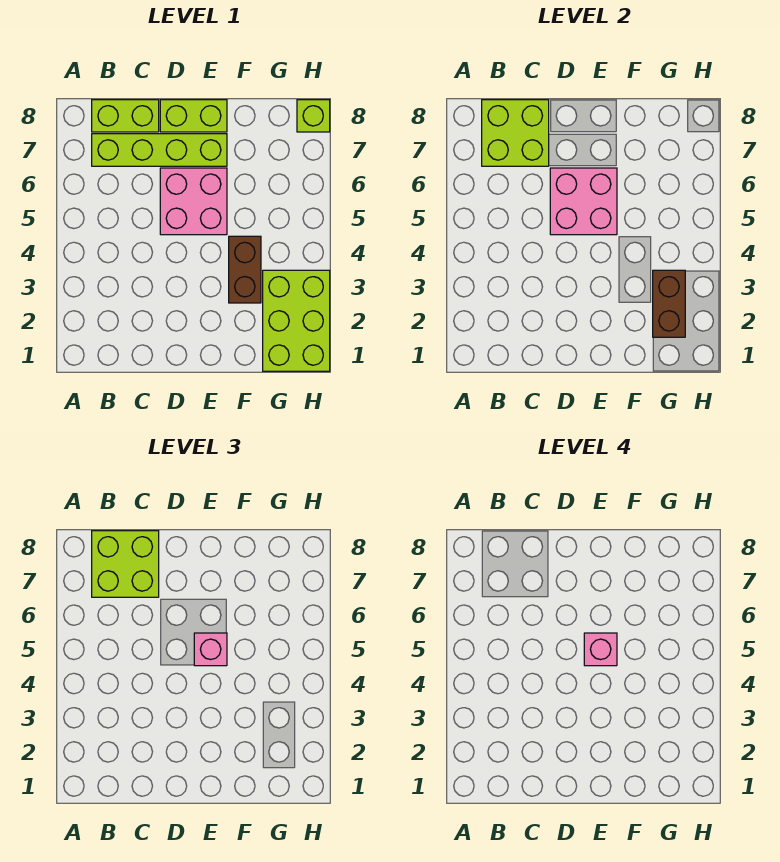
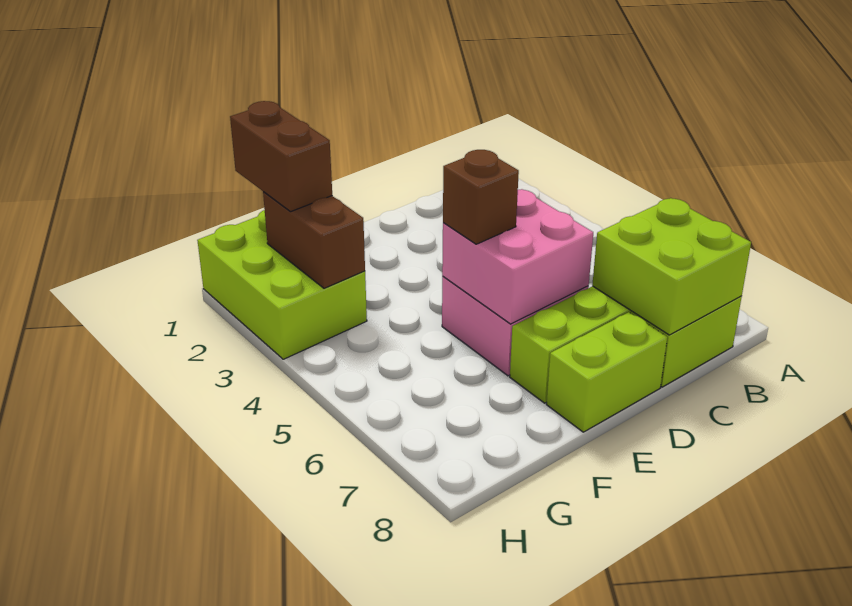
lime brick B7:C8 level 3 -> none
pink brick E5 level 3 -> brown brick E5 level 3
pink brick E5 level 4 -> none
brown brick F3:F4 level 1 -> brown brick G1:G2 level 3
lime brick H8 level 1 -> none

